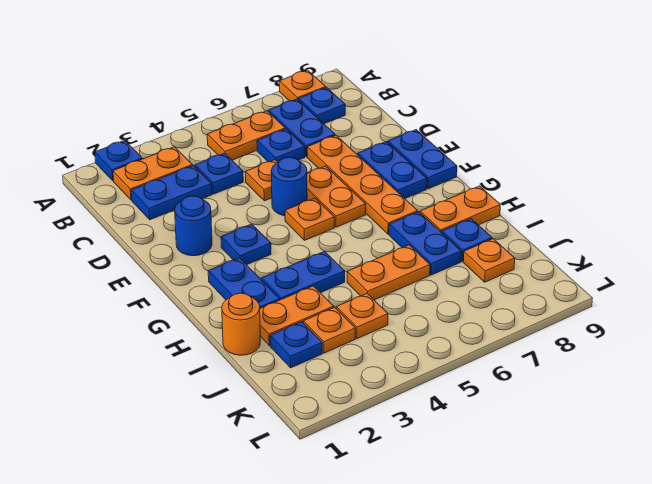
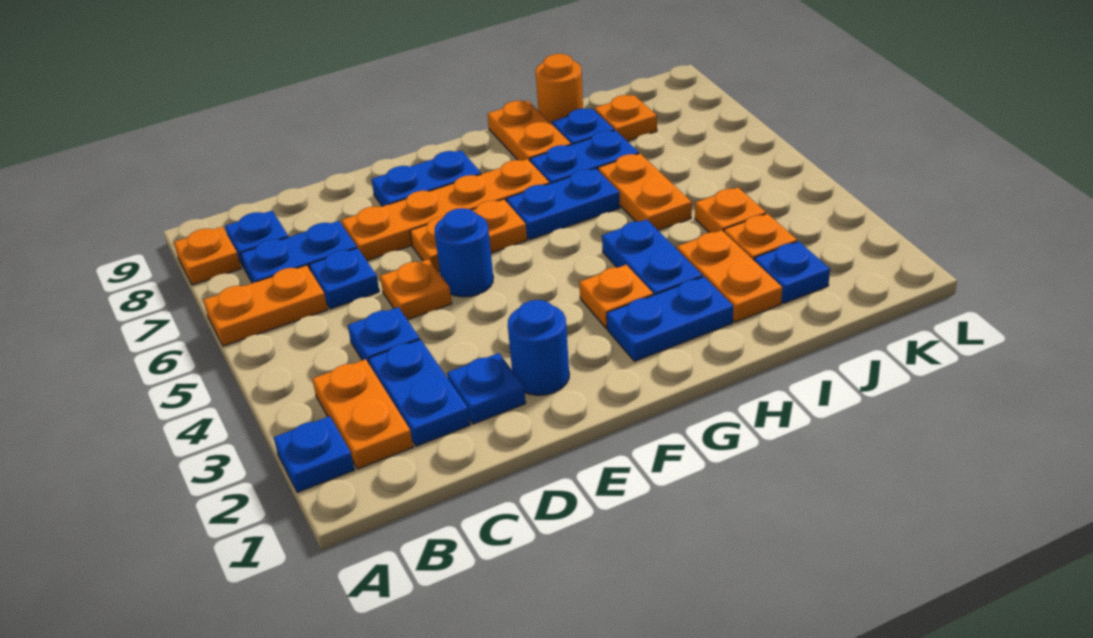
orange plate B5:B6 level 1 -> orange plate A6:B6 level 1
blue plate E9:F9 level 1 -> blue plate G6:H6 level 1
blue plate F3 level 1 -> blue plate D2 level 1
orange plate F5 level 1 -> orange plate G3 level 1
orange round brick I1 level 1 -> orange round brick I9 level 1

